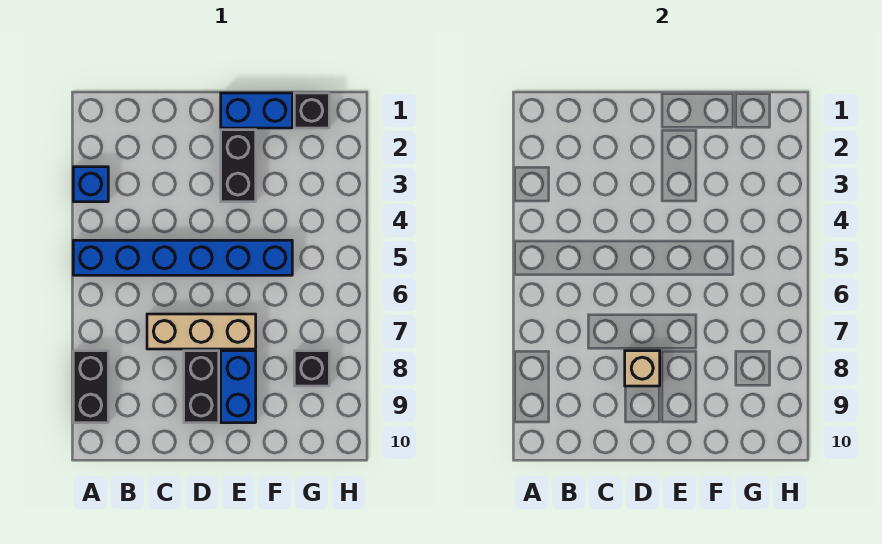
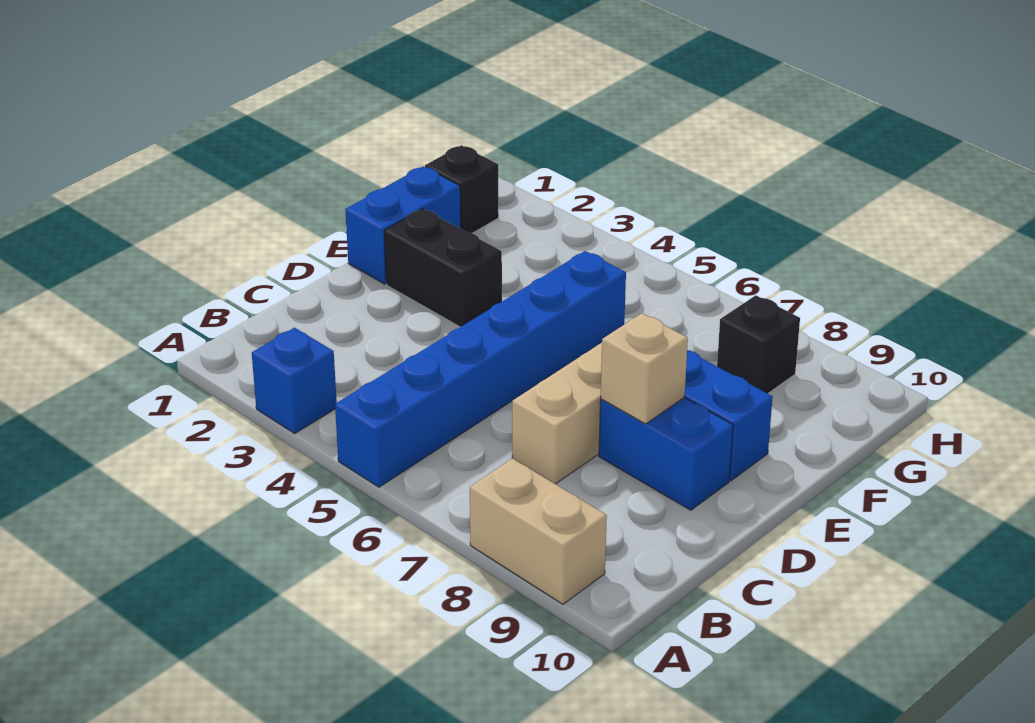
black brick A8:A9 level 1 -> tan brick A8:A9 level 1
black brick D8:D9 level 1 -> blue brick D8:D9 level 1

